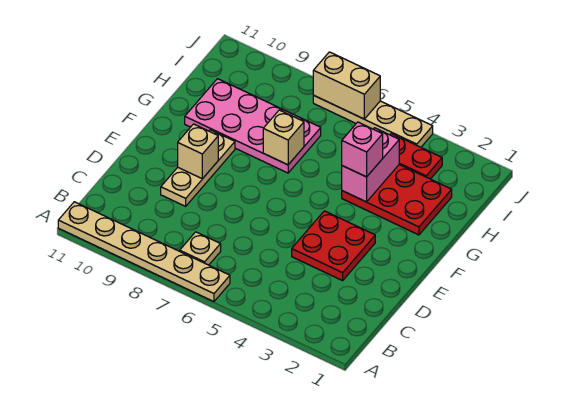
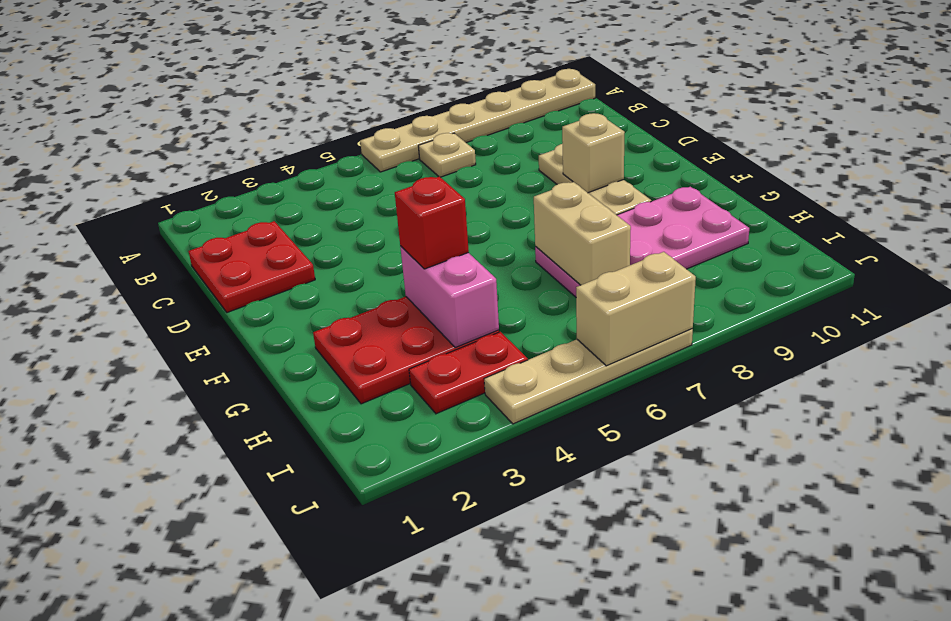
red plate D3:E4 level 1 -> red plate C1:D2 level 1
pink brick G4 level 3 -> red brick G4 level 3
tan brick G7 level 2 -> tan brick G7:H7 level 2

